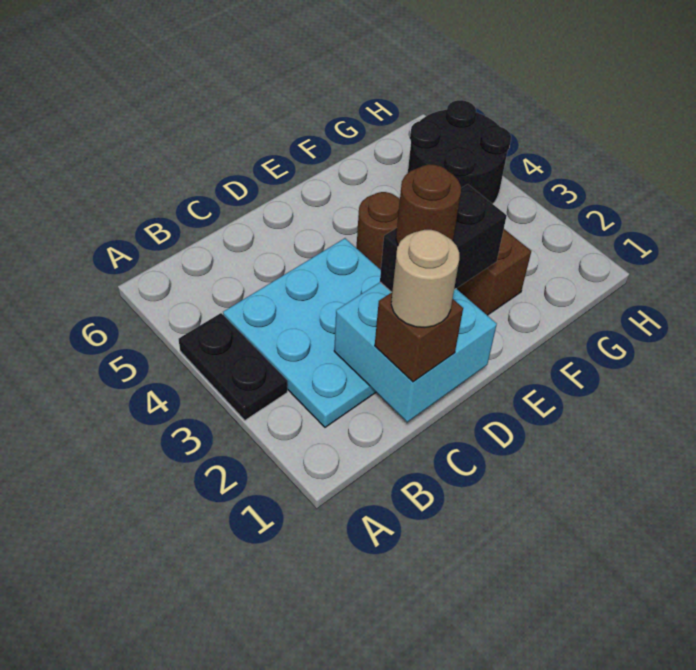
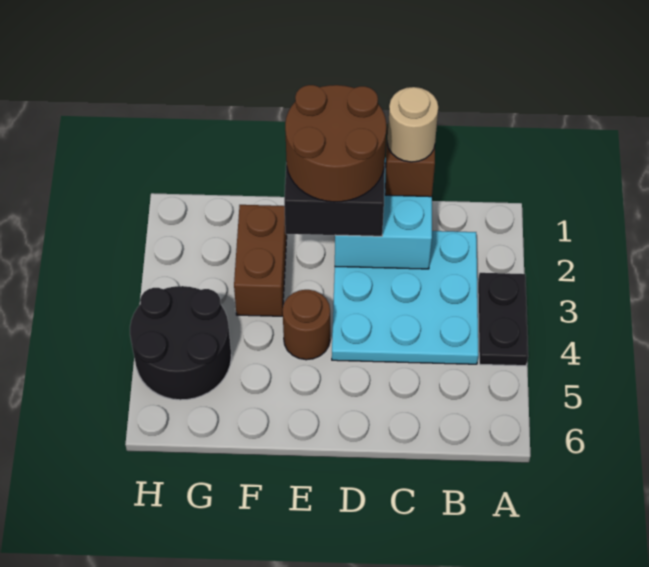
brown round brick D2 level 4 -> brown round brick D1:E2 level 4

